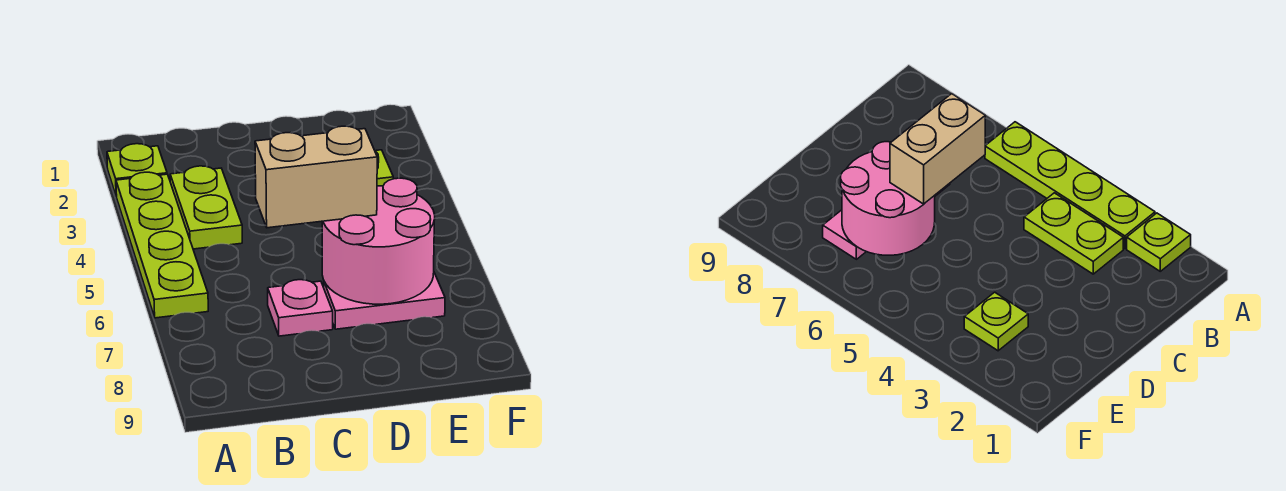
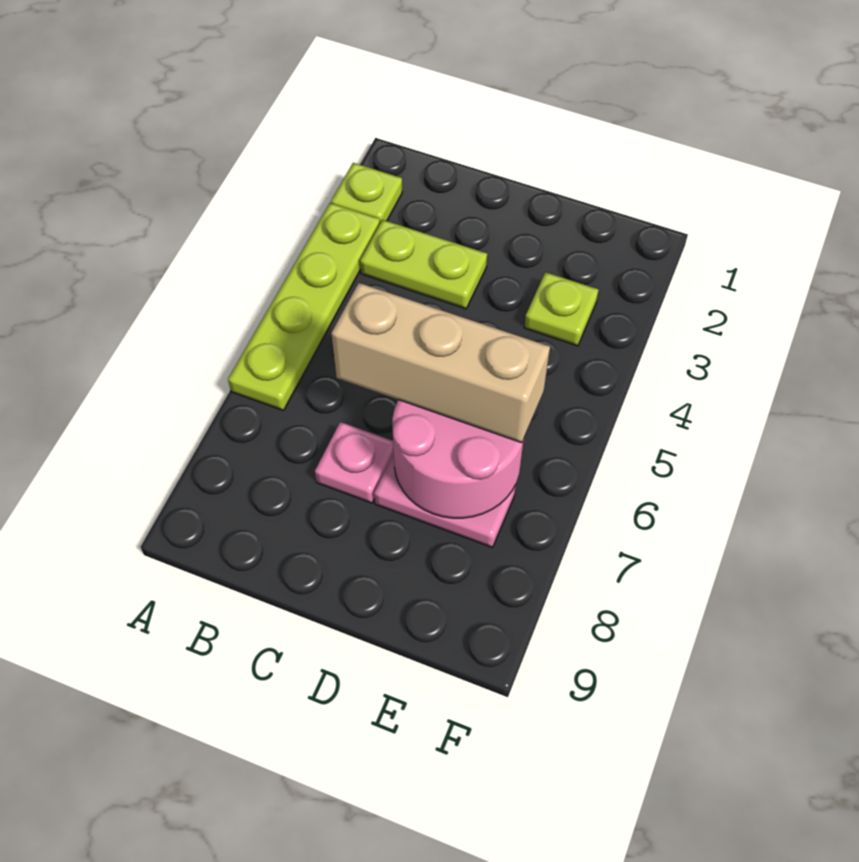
lime plate B3:B4 level 1 -> lime plate B3:C3 level 1
tan brick C6:D6 level 3 -> tan brick C6:E6 level 3

